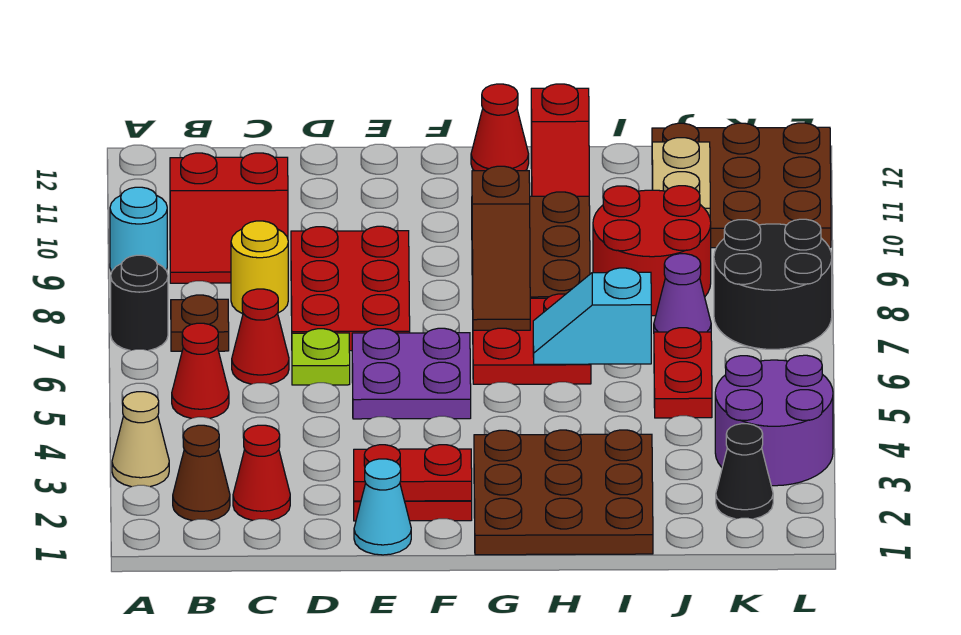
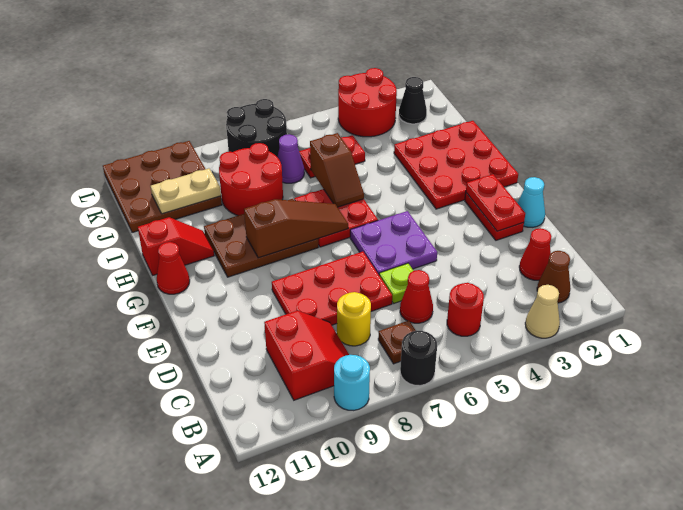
red cone B5 level 1 -> red round brick B5 level 1
brown plate G1:I3 level 1 -> red plate G1:I3 level 1
cyan slope H6:I6 level 2 top I -> brown slope H6:I6 level 2 top I
purple round brick K3:L4 level 1 -> red round brick K3:L4 level 1

